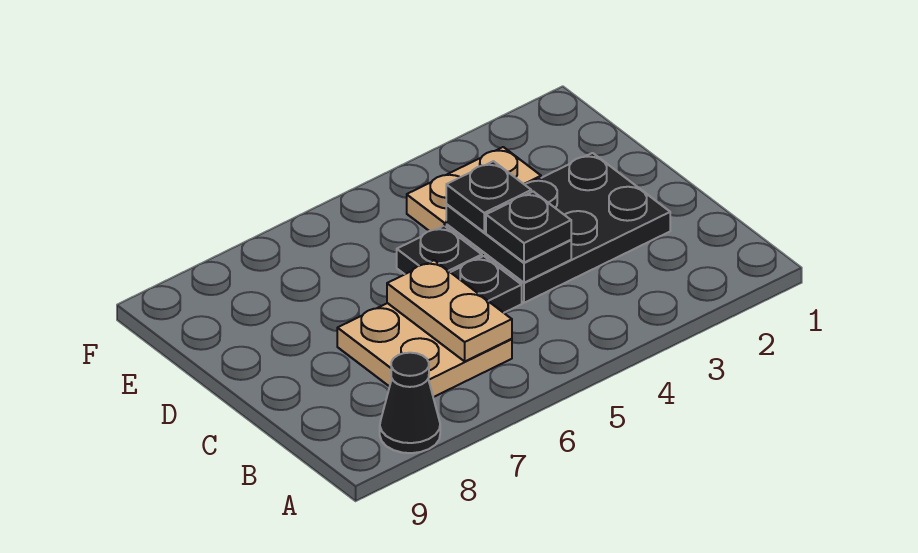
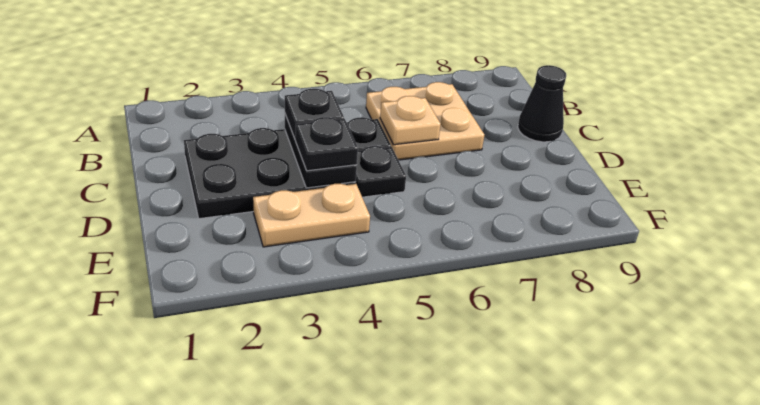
black cone A8 level 1 -> black cone C9 level 1
tan plate B6:C6 level 2 -> tan plate C6 level 2

